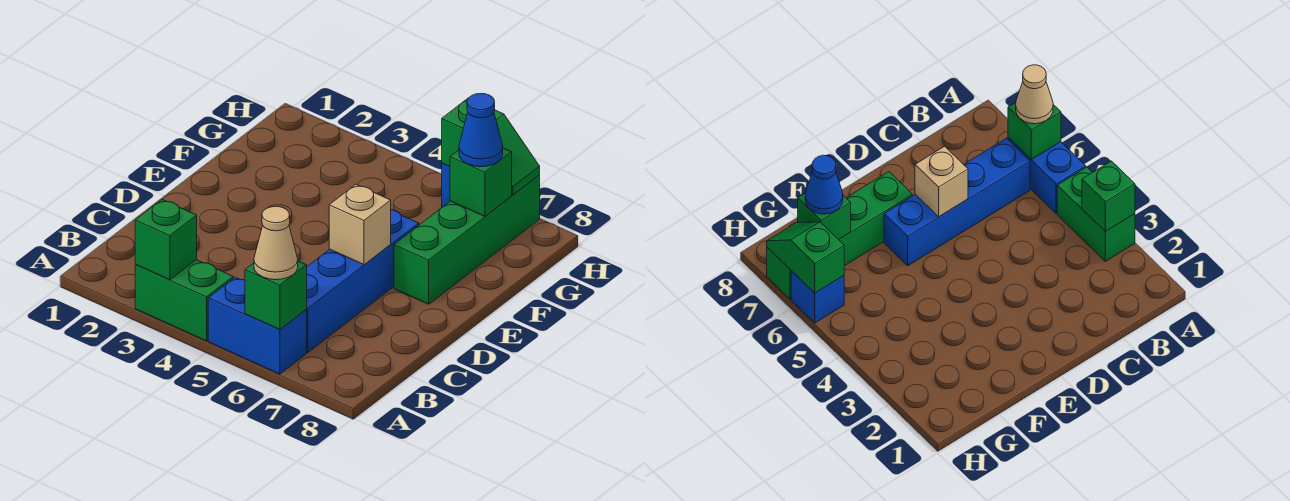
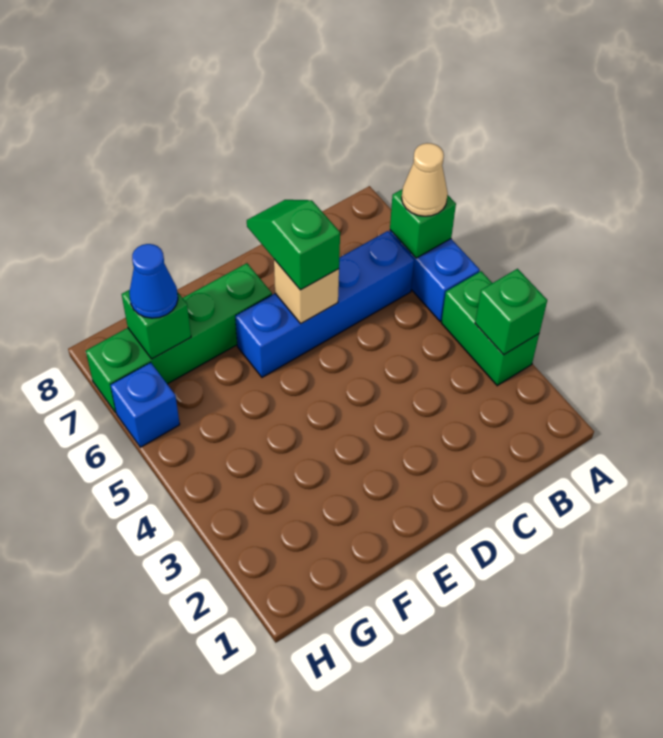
green slope H6:H7 level 2 top 6 -> green slope D6:D7 level 3 top 6

